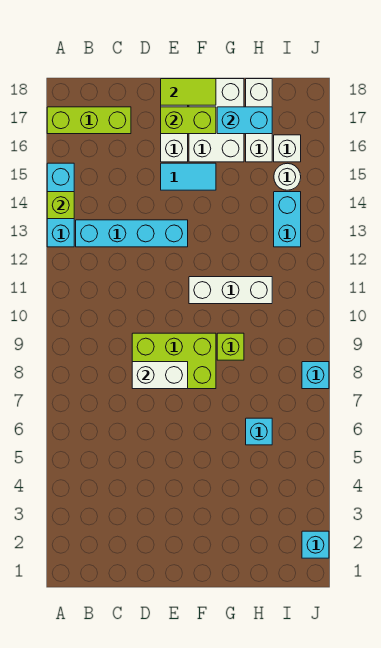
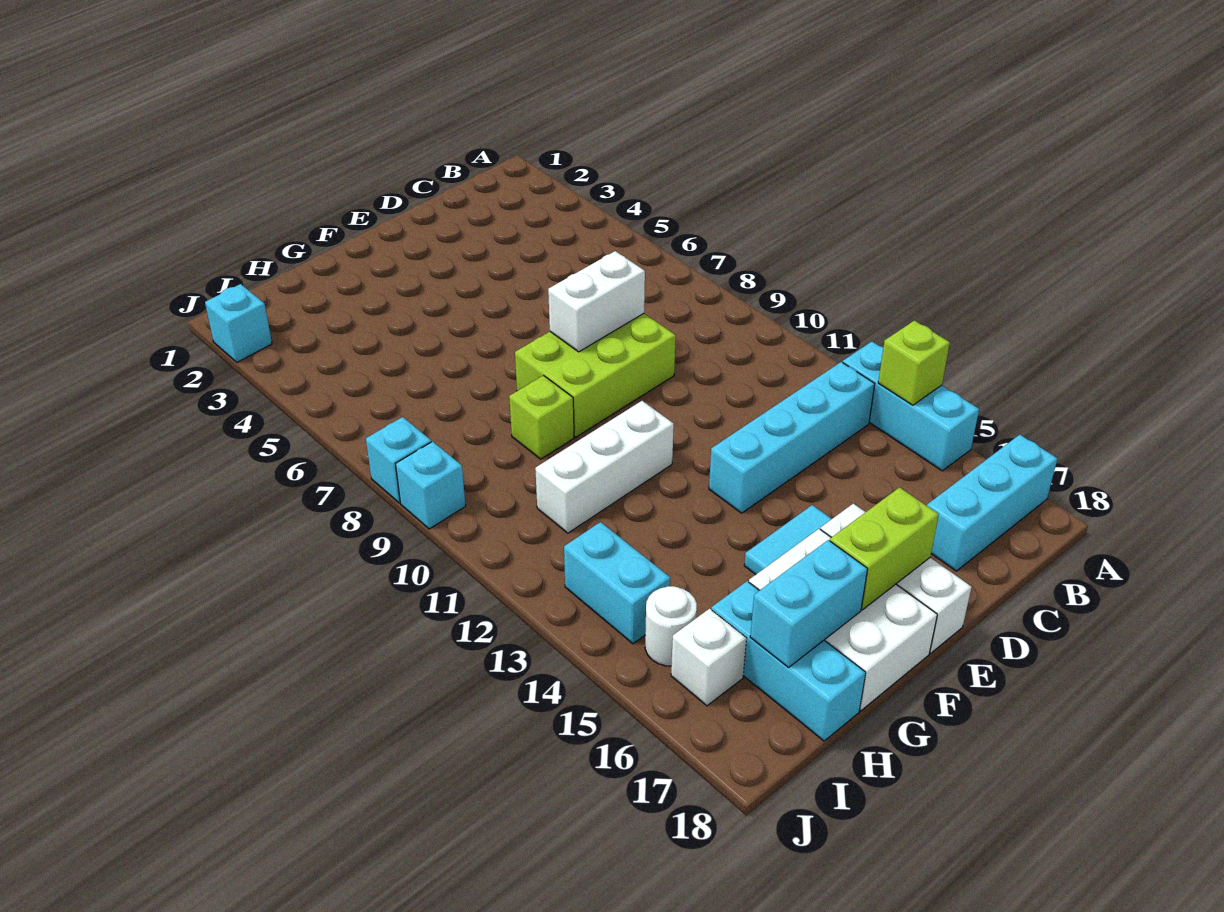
lime brick A17:C17 level 1 -> cyan brick A17:C17 level 1
lime tile E18:F18 level 2 -> none
cyan brick H6 level 1 -> cyan brick J9 level 1
white brick H16:H18 level 1 -> cyan brick H16:H18 level 1

